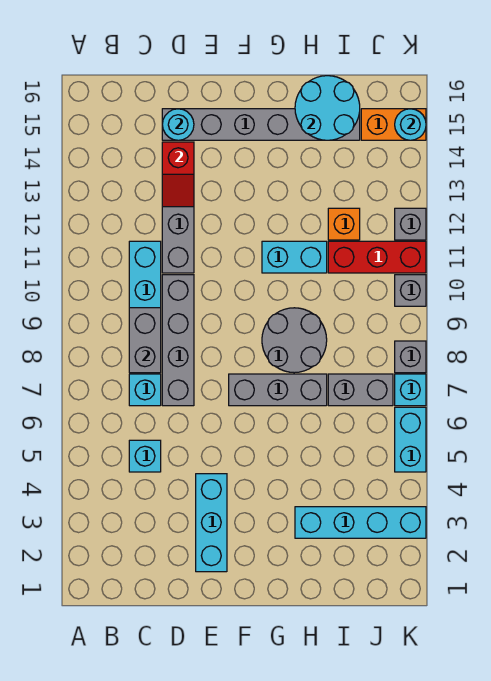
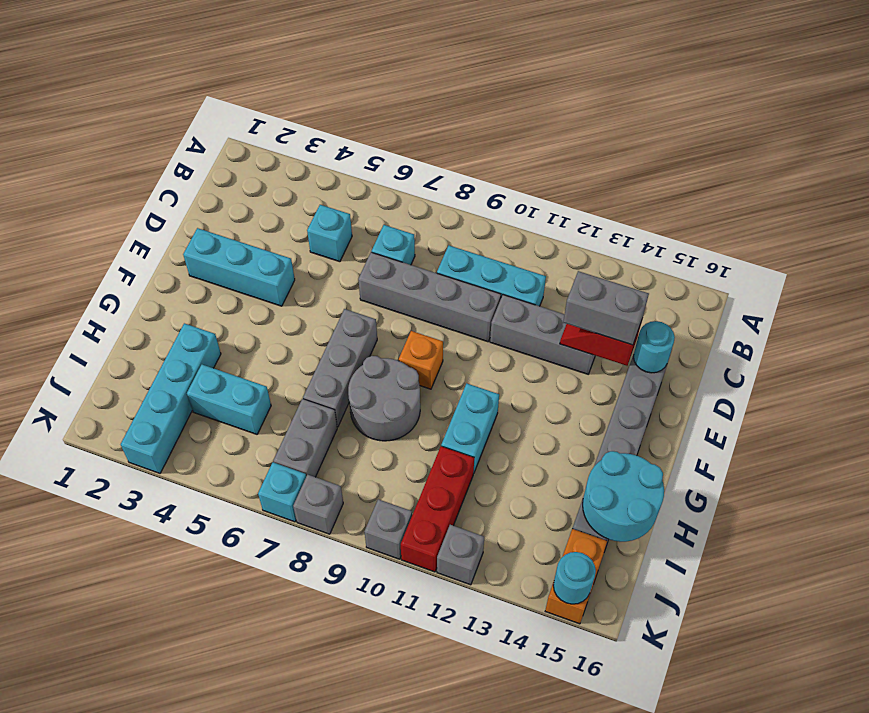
grey brick C8:C9 level 2 -> grey brick D13:D14 level 3
orange brick I12 level 1 -> orange brick F9 level 1
cyan brick K5:K6 level 1 -> cyan brick I4:I5 level 1

